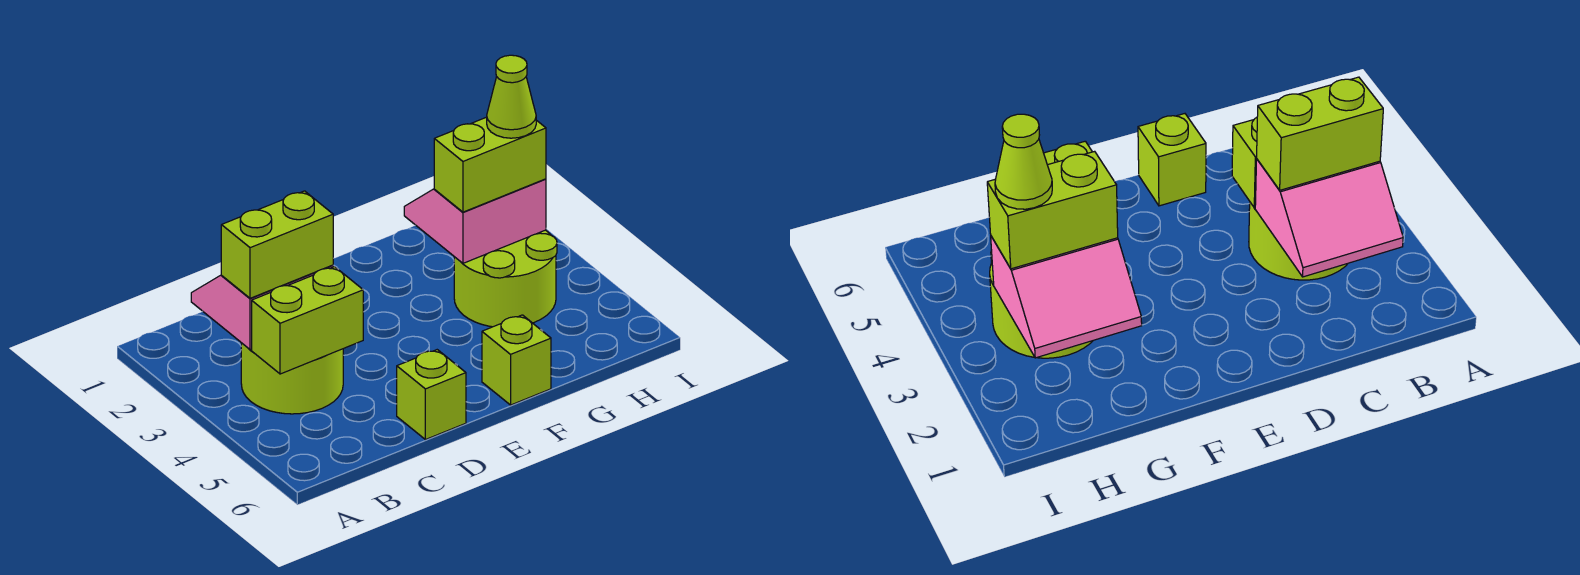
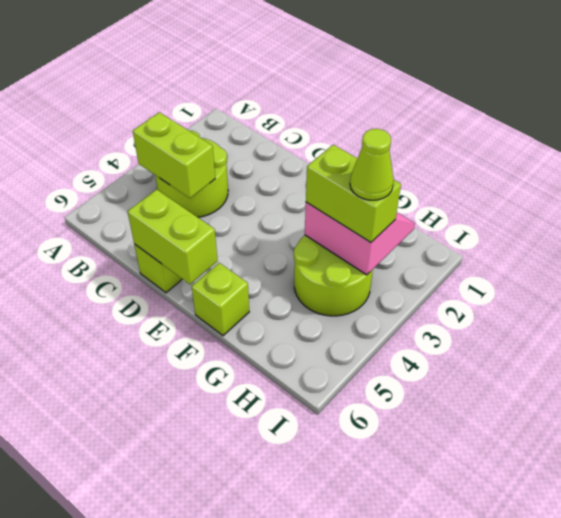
pink slope B2:C3 level 2 top 3 -> none
lime brick B3:C3 level 3 -> lime brick D6:E6 level 2

